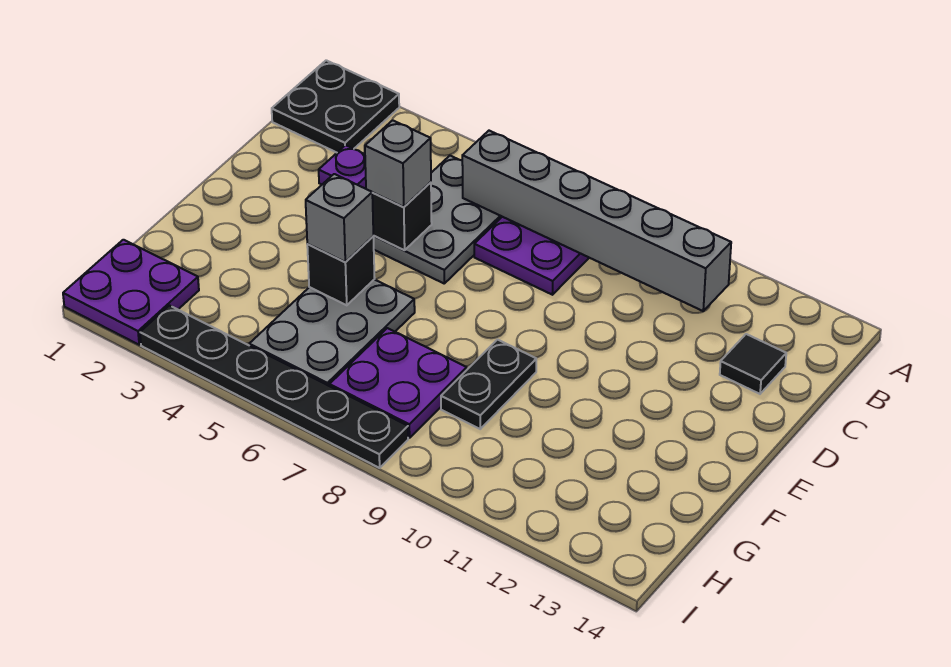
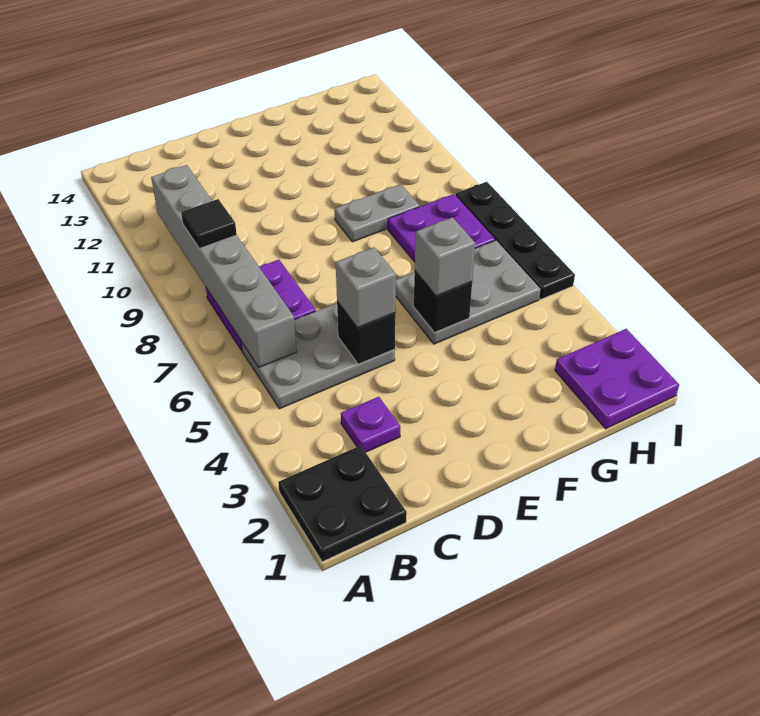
black tile C13 level 1 -> black tile B9 level 3
black plate F9:G9 level 1 -> grey plate F9:G9 level 1
black plate I3:I8 level 1 -> black plate I5:I8 level 1

